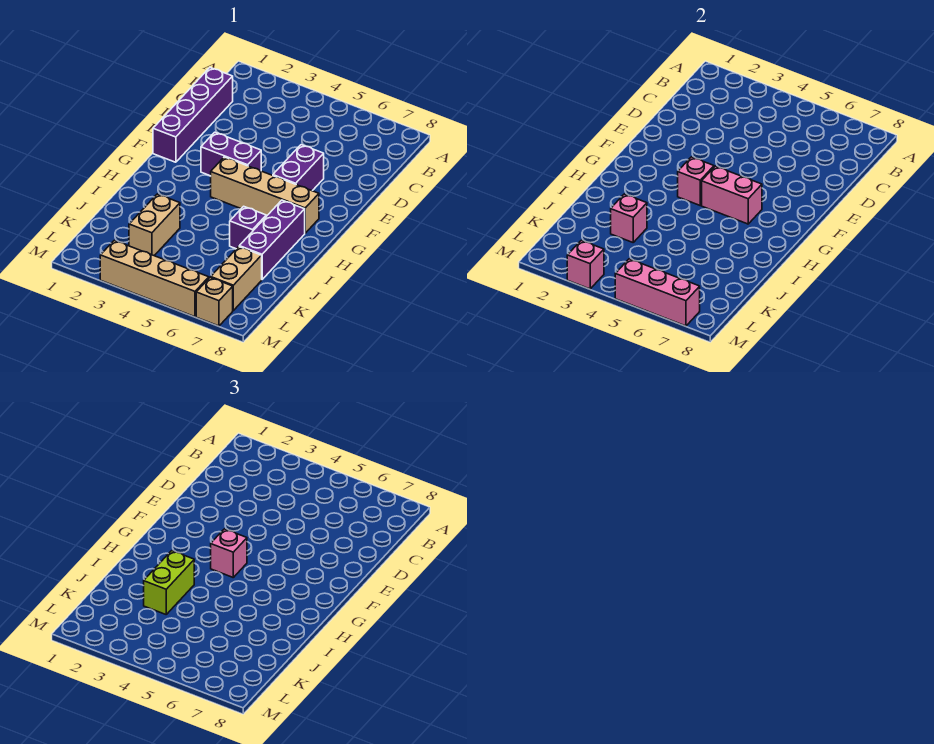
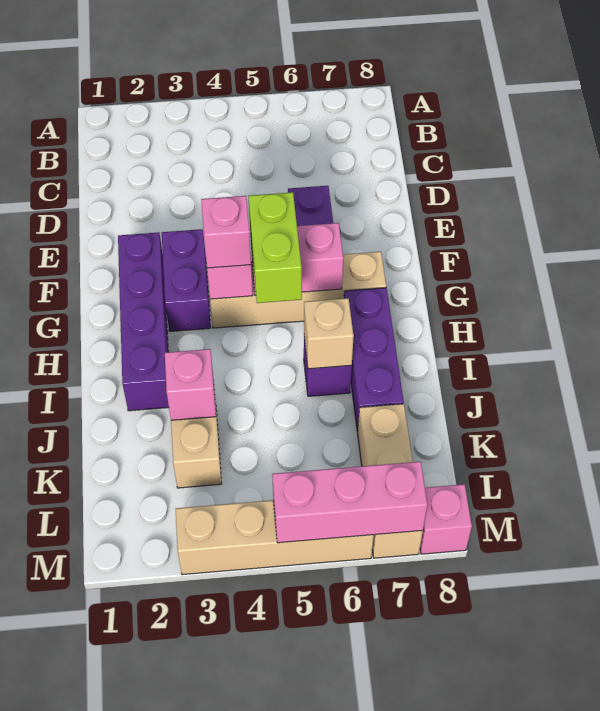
purple brick C1:F1 level 1 -> purple brick F2:I2 level 1
purple brick F3:F4 level 1 -> purple brick F3:G3 level 1
lime brick I3:J3 level 3 -> lime brick G5:H5 level 3
none -> tan brick I6 level 2
pink brick M3 level 2 -> pink brick M8 level 1

